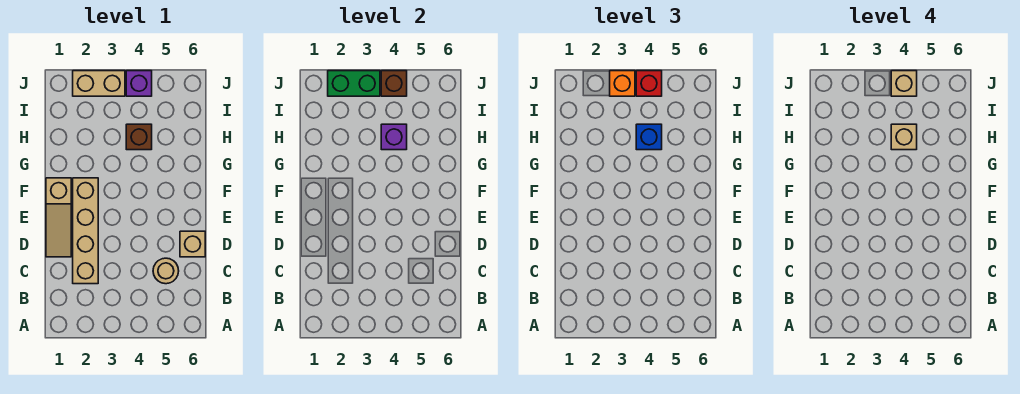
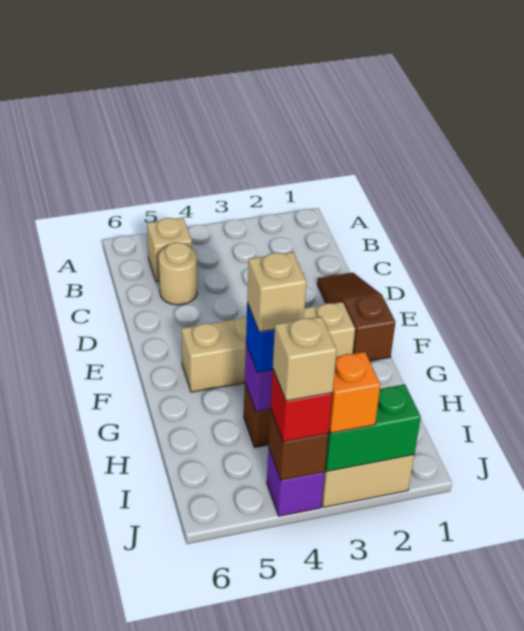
tan brick C2:F2 level 1 -> tan brick F2:F5 level 1
tan slope D1:F1 level 1 top F -> brown slope D1:F1 level 1 top F
tan brick D6 level 1 -> tan brick B5 level 1

